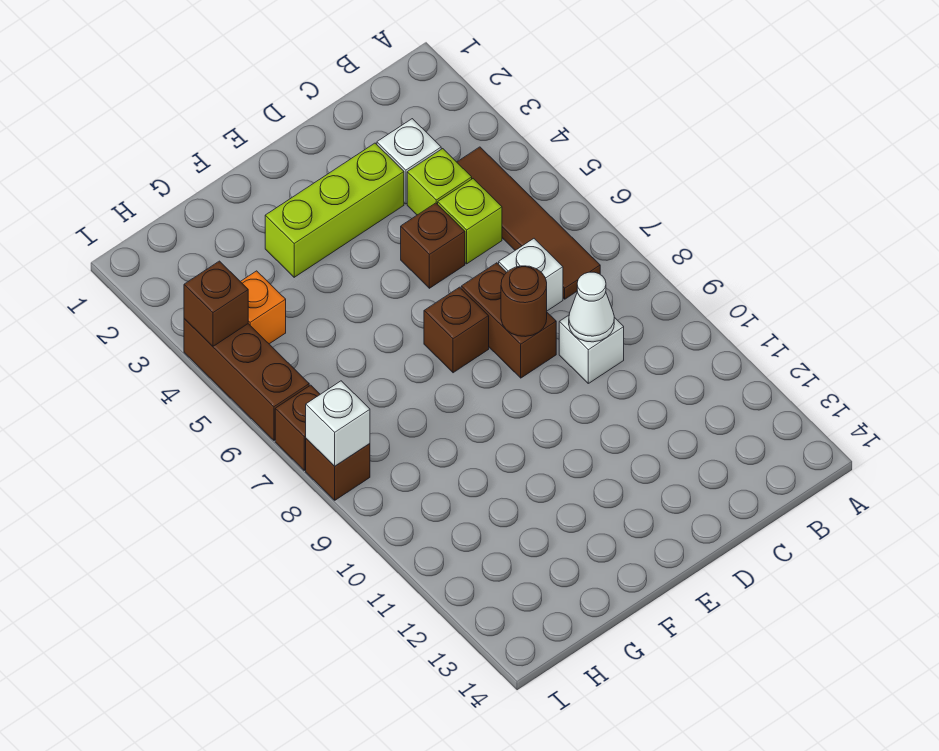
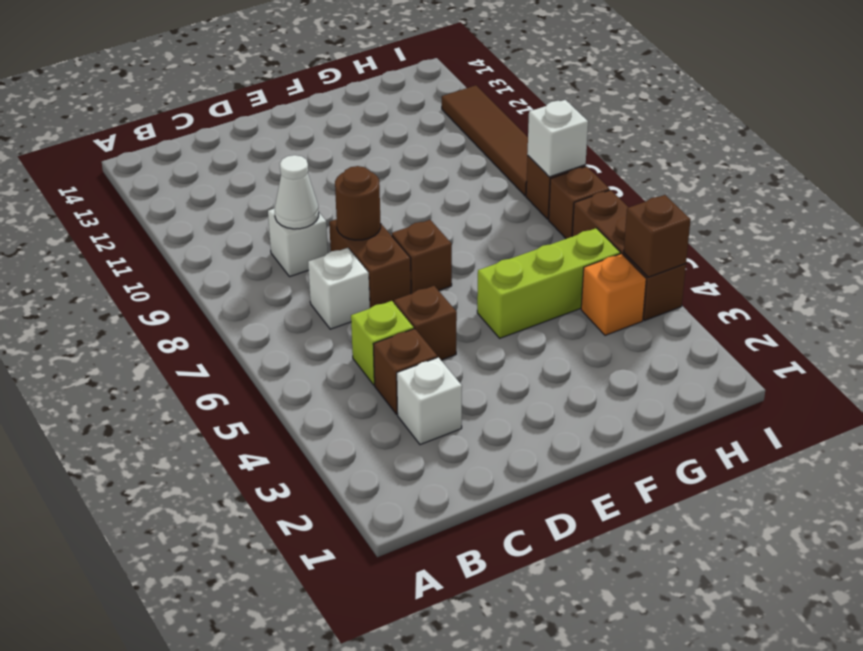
brown tile B4:B7 level 1 -> brown tile I9:I12 level 1
lime brick C4 level 1 -> brown brick C4 level 1
lime brick D3:F3 level 1 -> lime brick F5:H5 level 1

